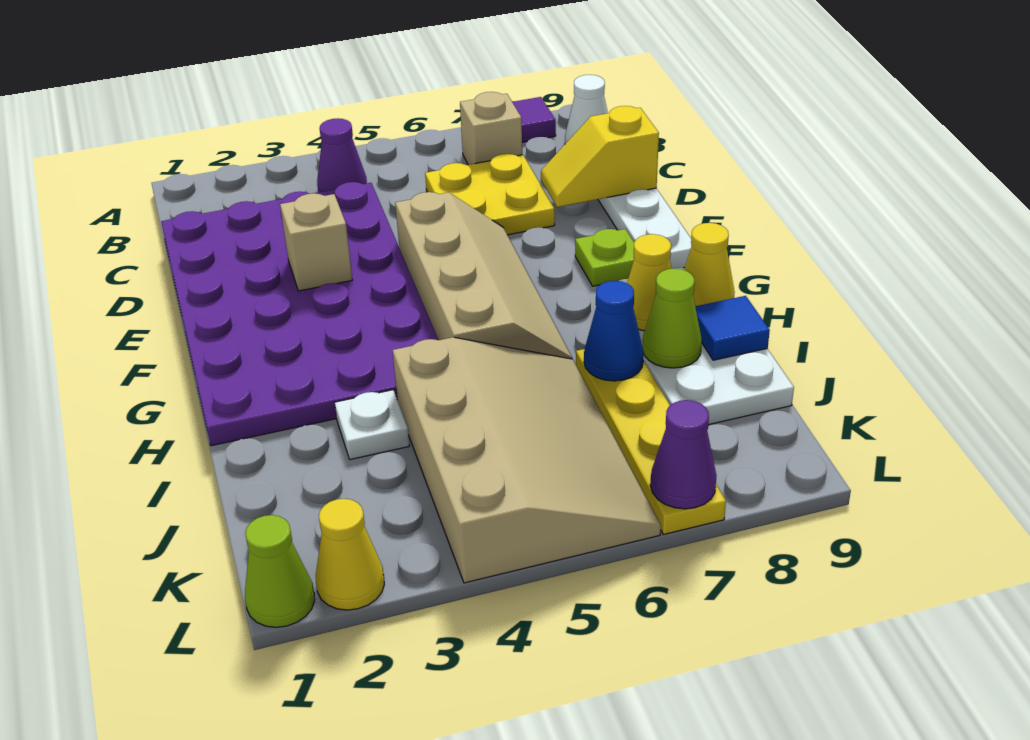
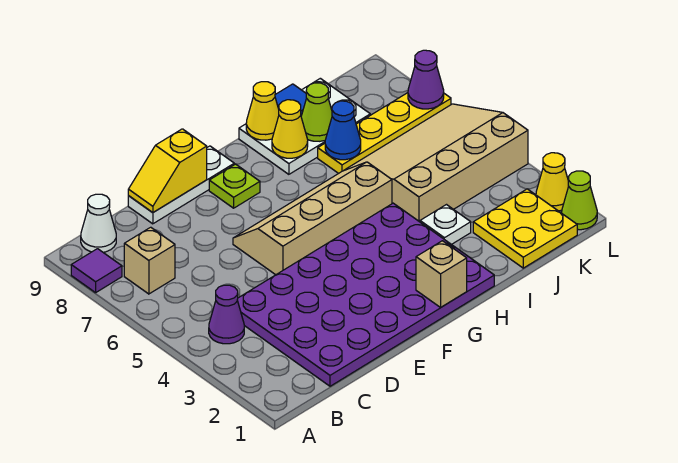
yellow plate C6:D7 level 1 -> yellow plate J1:K2 level 1
yellow slope D8:D9 level 2 top 9 -> yellow slope D9:E9 level 2 top E
tan brick E3 level 2 -> tan brick G1 level 2

